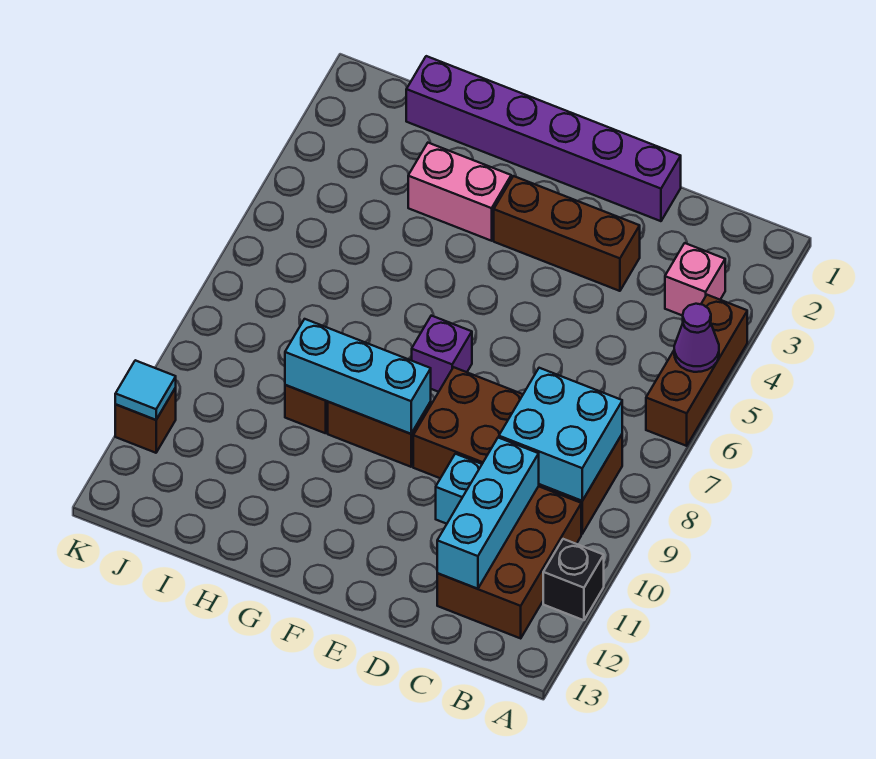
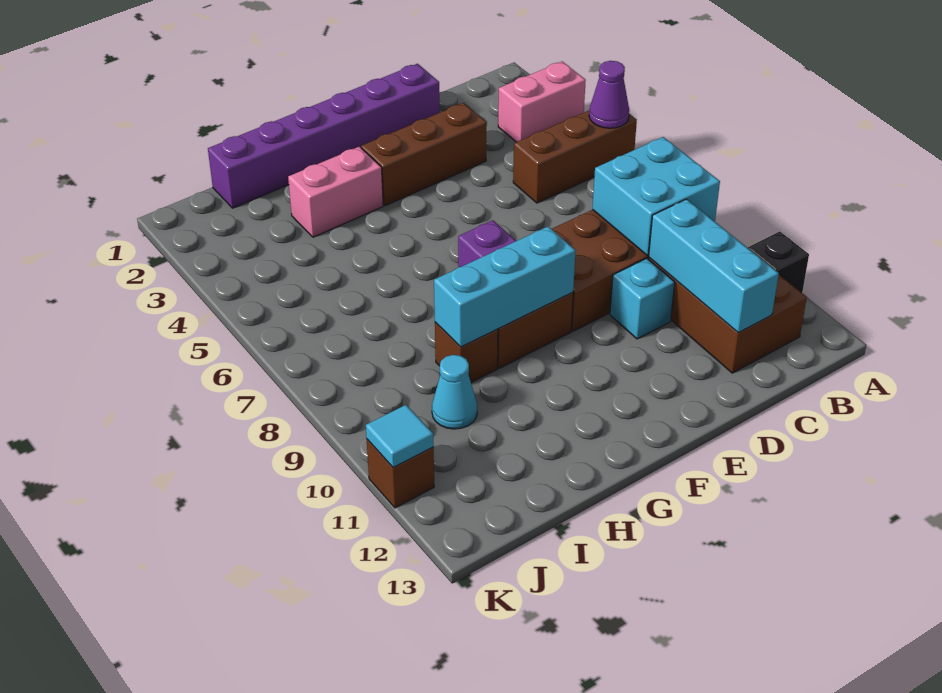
brown brick A4:A6 level 1 -> brown brick A5:C5 level 1
pink brick B3 level 1 -> pink brick A3:B3 level 1
none -> cyan cone I10 level 1

